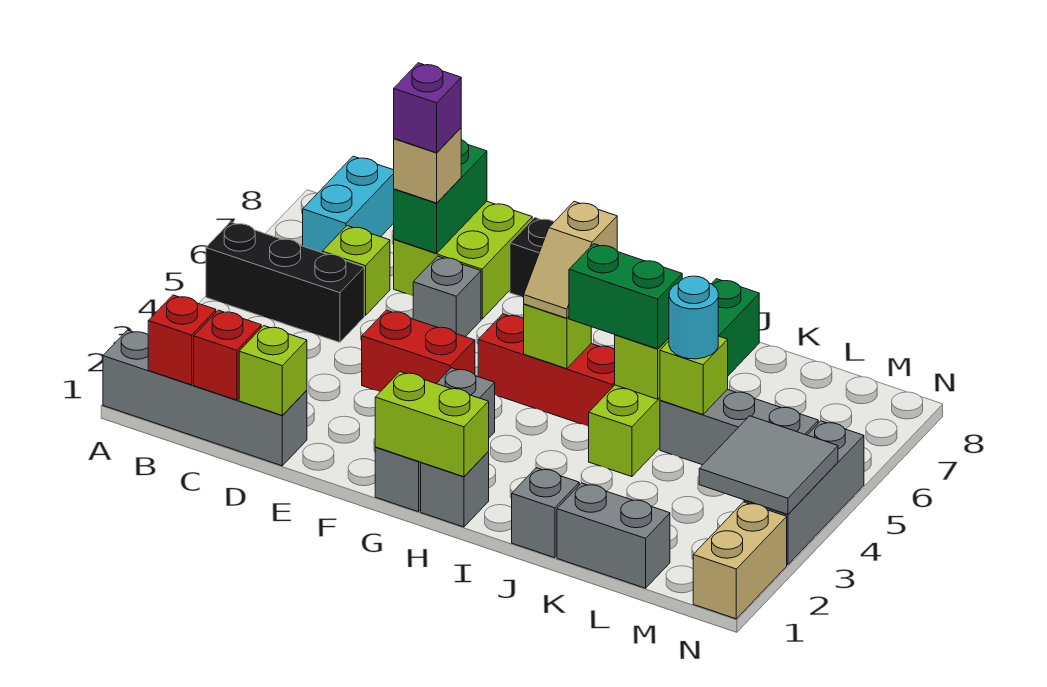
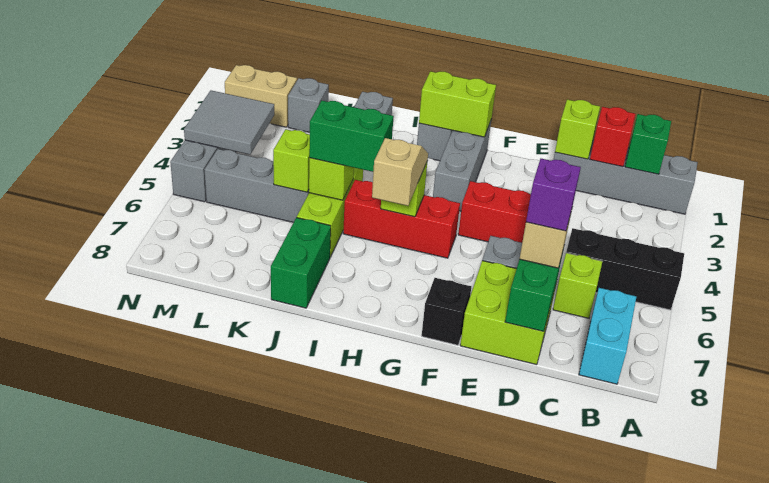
red brick B1 level 2 -> green brick B1 level 2
grey brick K1:L1 level 1 -> grey brick L1 level 1
cyan round brick K5 level 3 -> none
tan brick N1:N2 level 1 -> tan brick M1:N1 level 1

